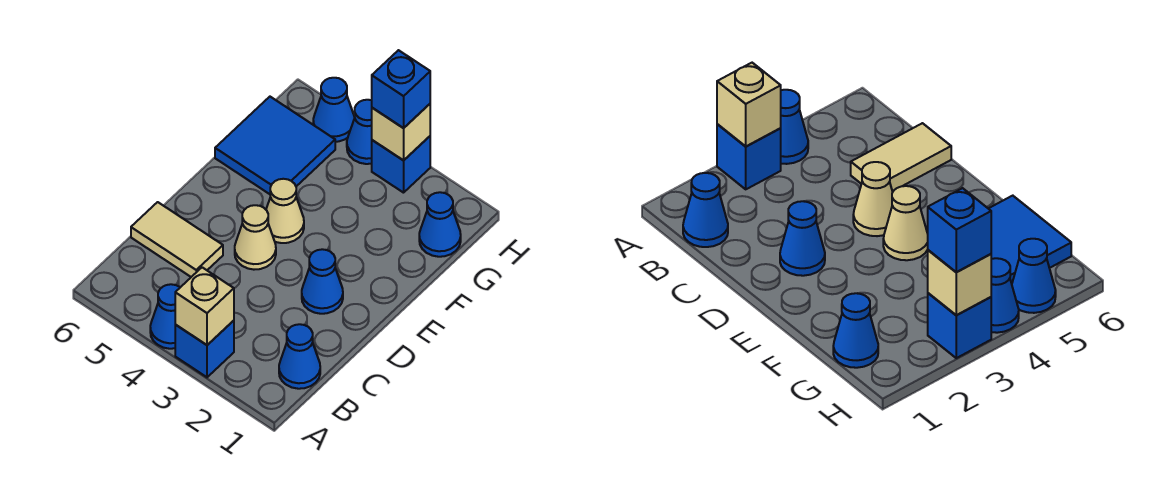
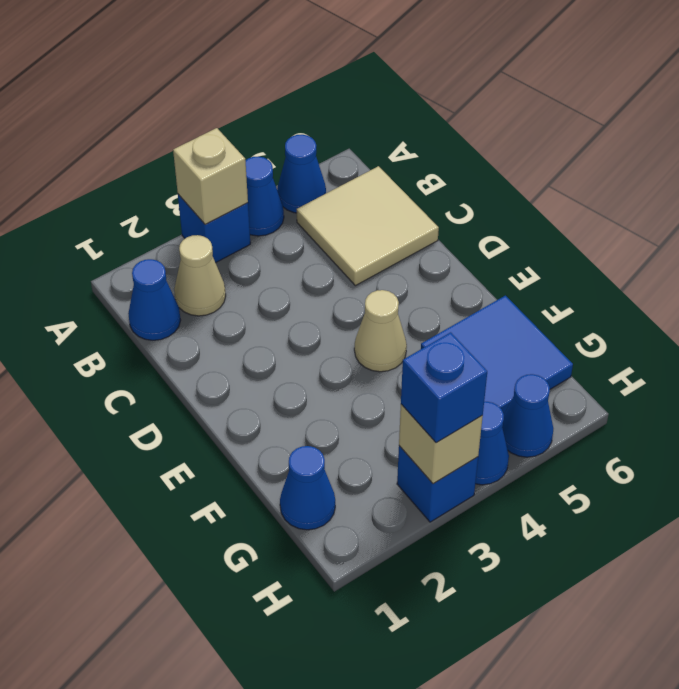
tan tile C5:C6 level 1 -> tan tile B5:C6 level 1
blue cone D2 level 1 -> blue cone A5 level 1
tan cone D4 level 1 -> tan cone B2 level 1

